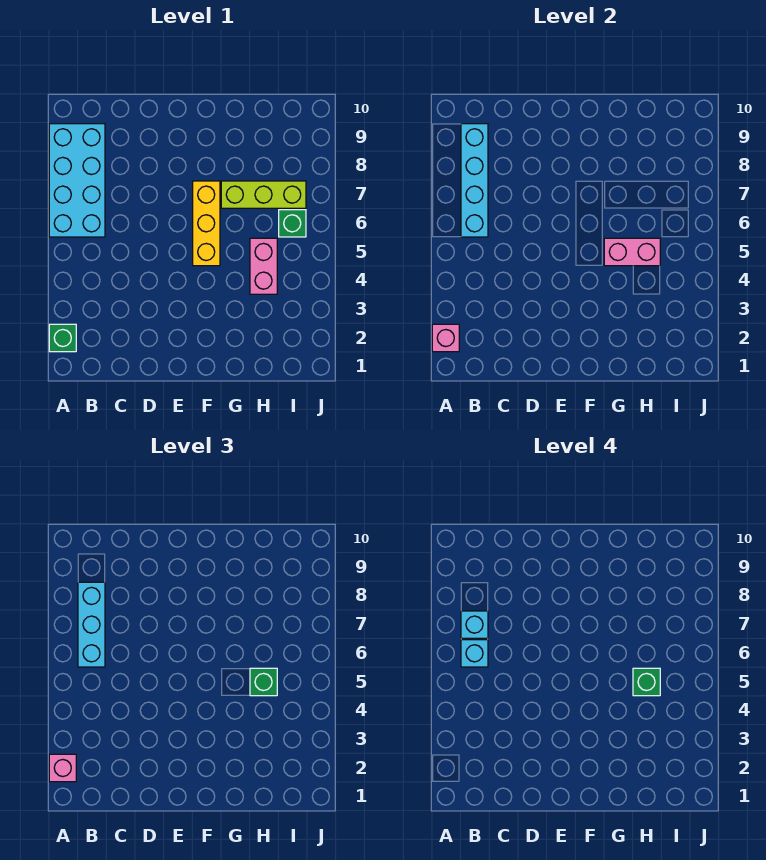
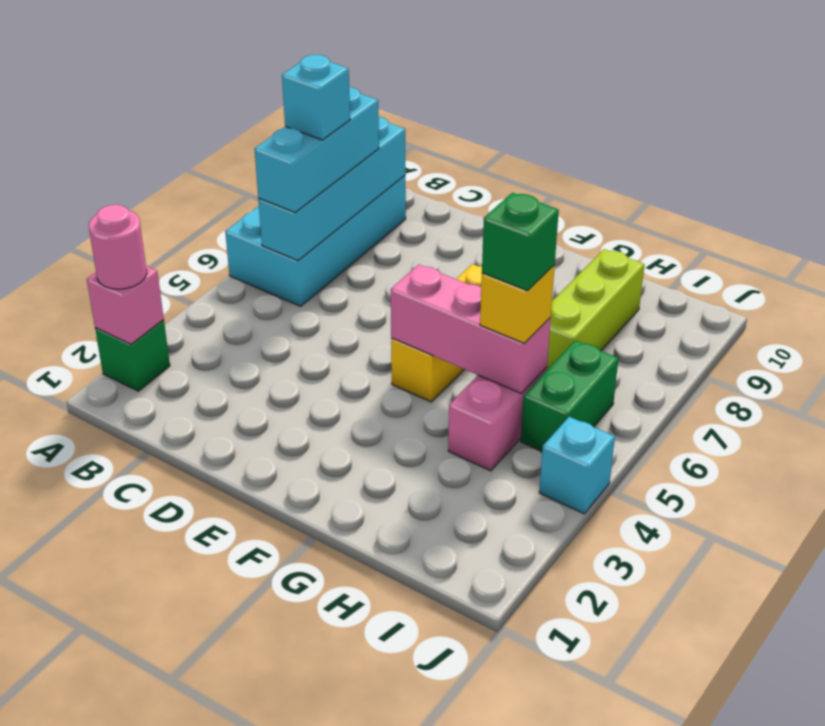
pink brick A2 level 3 -> pink round brick A2 level 3
cyan brick B6 level 4 -> cyan brick J4 level 1
pink brick G5:H5 level 2 -> pink brick F5:H5 level 2
lime brick G7:I7 level 1 -> lime brick H7:H9 level 1
green brick H5 level 3 -> yellow brick H5 level 3
green brick I6 level 1 -> green brick I5:I6 level 1

